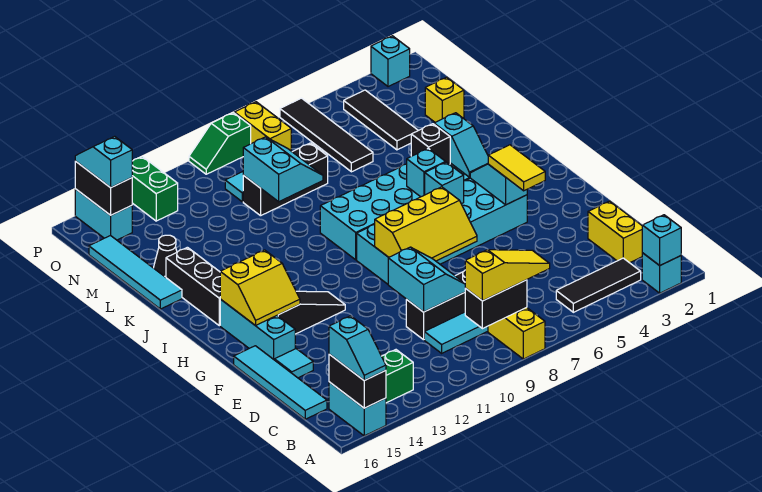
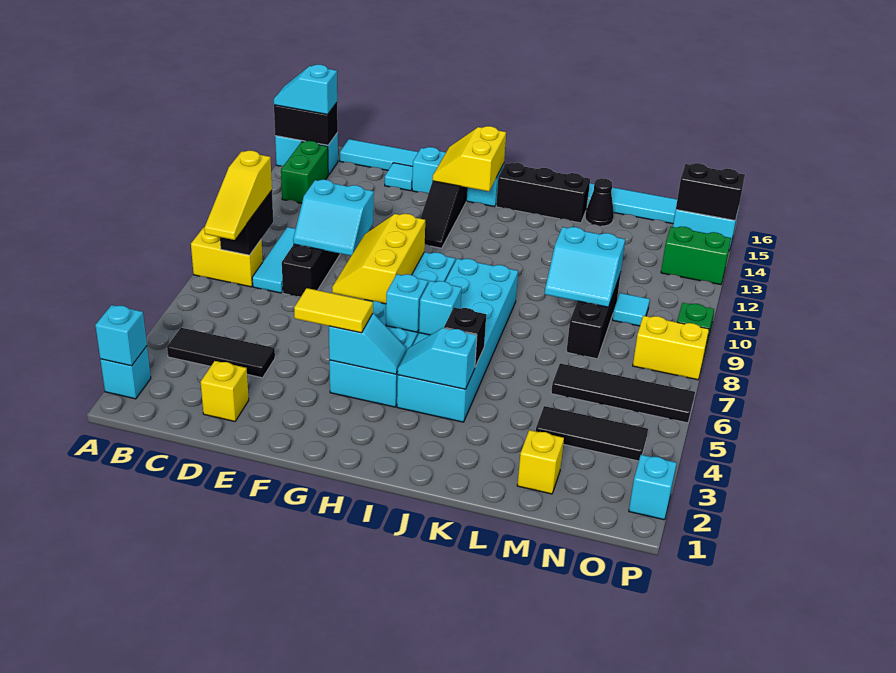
black tile B3:B5 level 1 -> black tile B4:D4 level 1
yellow brick C2:D2 level 1 -> yellow brick D2 level 1
cyan slope O15:P15 level 3 top O -> none

